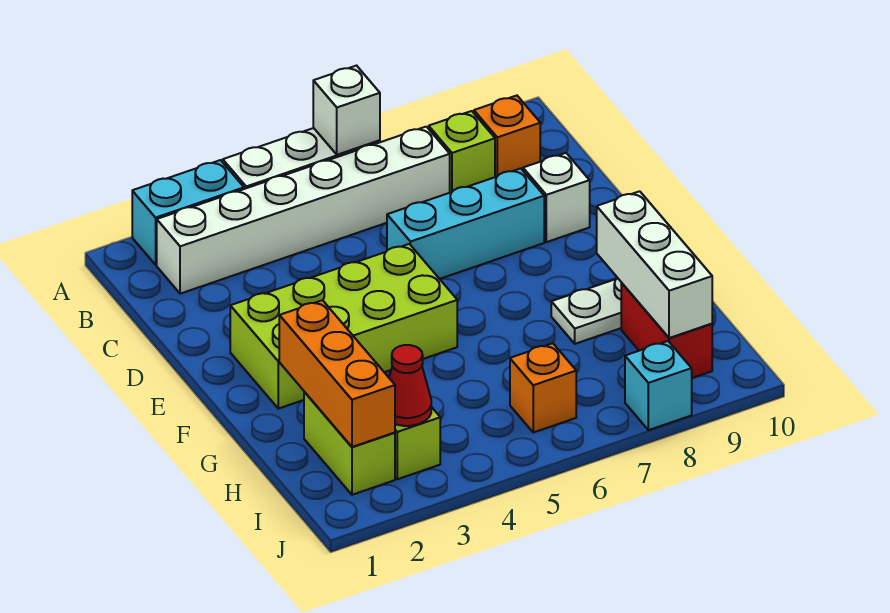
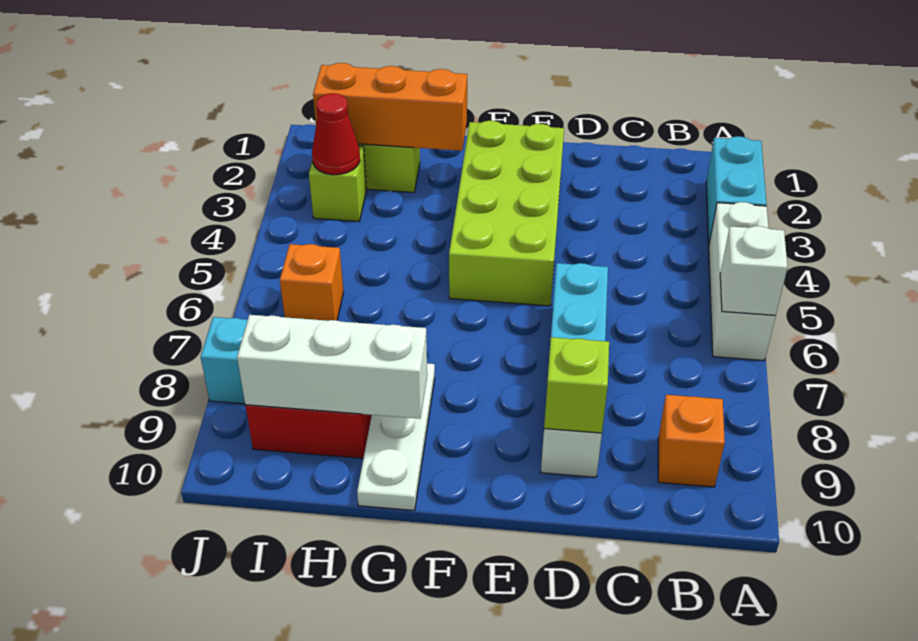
white brick B2:B7 level 1 -> none
lime brick B8 level 1 -> lime brick D9 level 2

